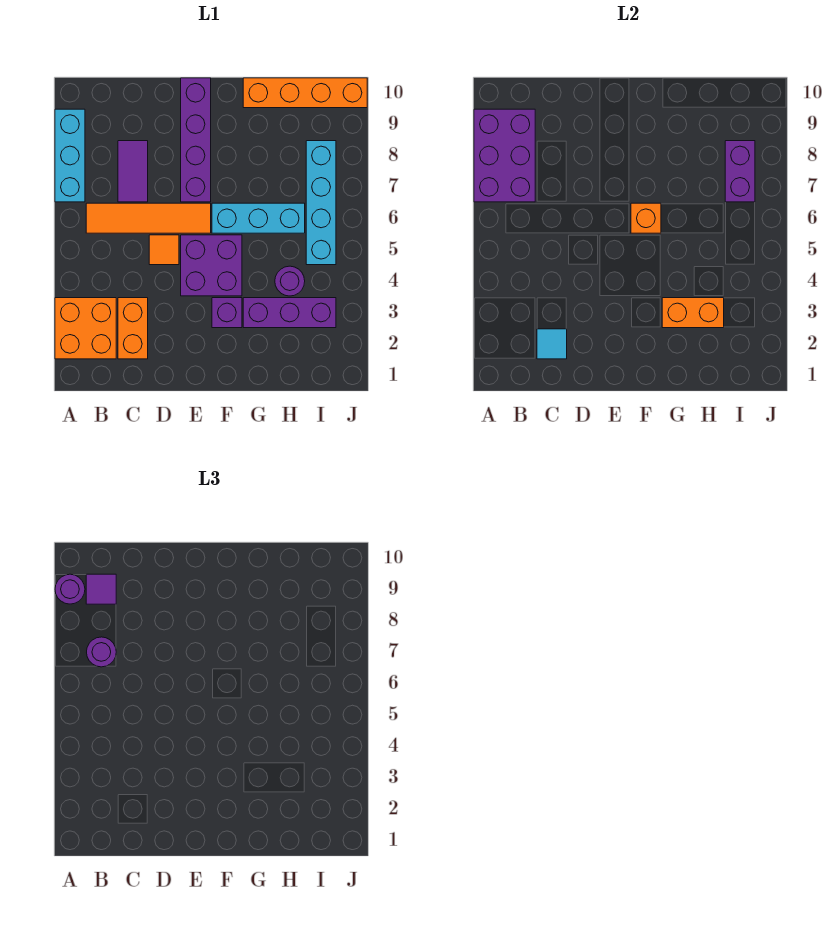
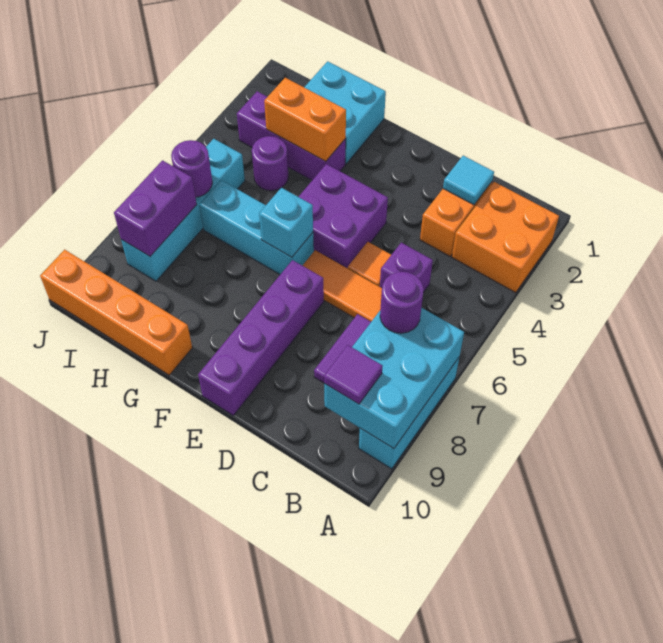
purple brick A7:B9 level 2 -> cyan brick A7:B9 level 2
purple round brick A9 level 3 -> purple round brick I6 level 2
purple brick F3 level 1 -> purple brick C5 level 1
orange brick F6 level 2 -> cyan brick F6 level 2
none -> cyan brick G1:H2 level 1

